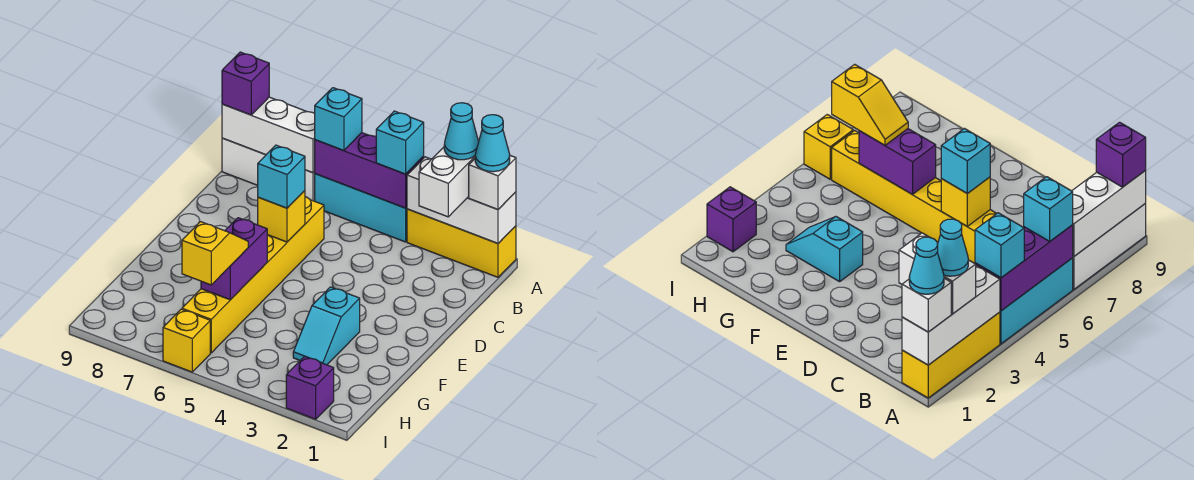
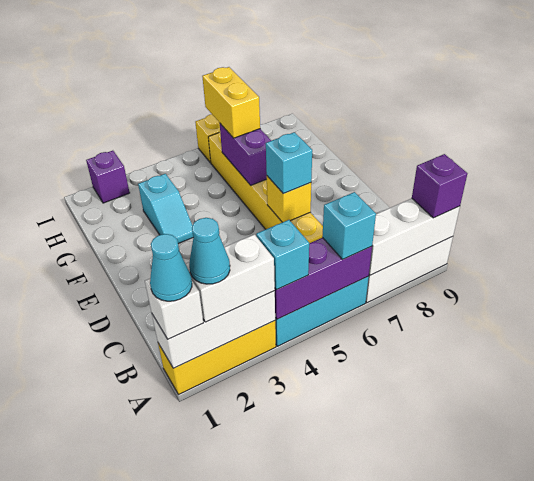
white brick A2:B2 level 3 -> white brick A2:A3 level 3
cyan slope F3:G3 level 1 top F -> cyan slope F3:G3 level 1 top G
yellow slope G6:H6 level 3 top H -> yellow brick G6:H6 level 3

